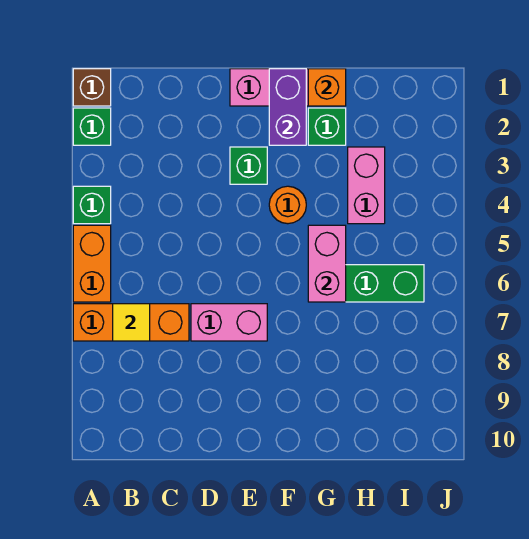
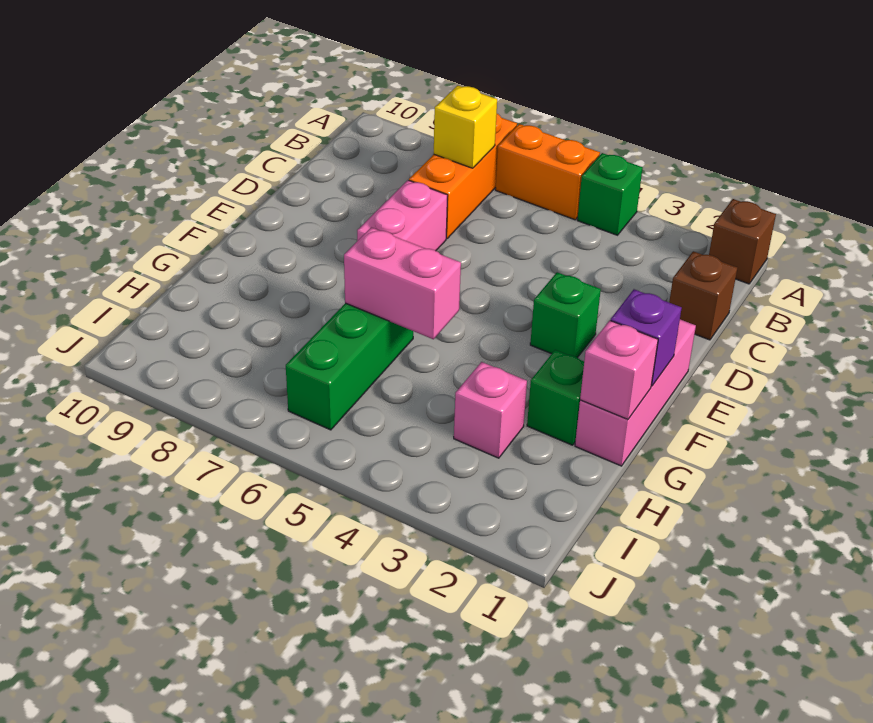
green brick A2 level 1 -> none
yellow tile B7 level 2 -> yellow brick B7 level 2
none -> brown brick C1 level 1
purple brick F1:F2 level 2 -> purple brick F1 level 2
orange round brick F4 level 1 -> none
orange brick G1 level 2 -> pink brick G1 level 2
pink brick H3:H4 level 1 -> pink brick H3 level 1

